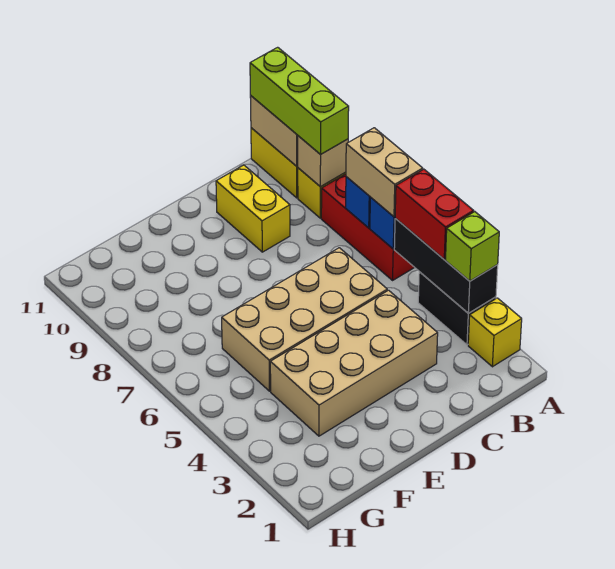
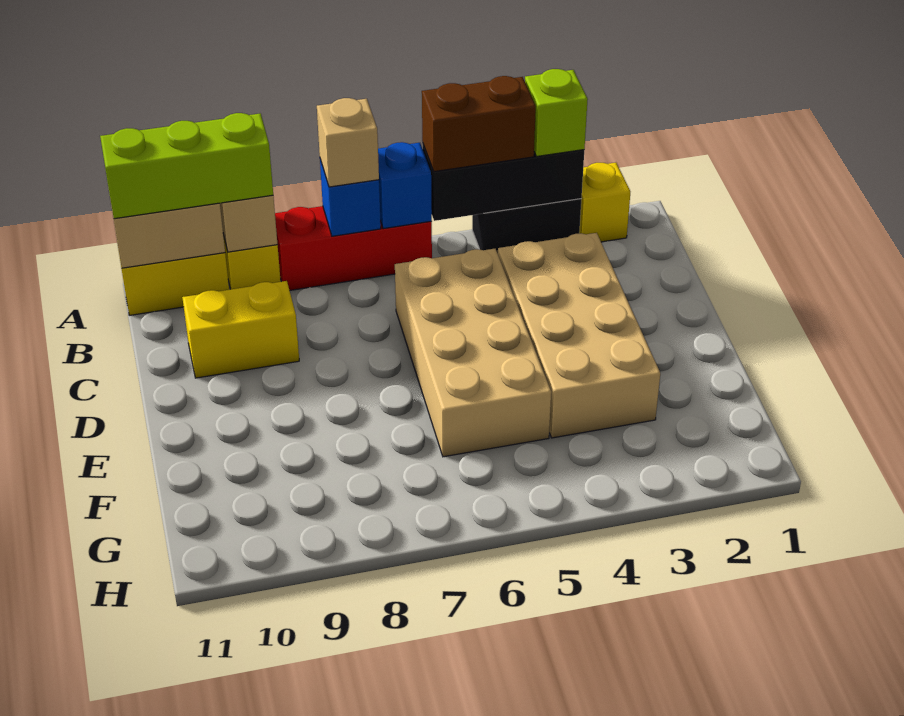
red brick A4:A5 level 3 -> brown brick A4:A5 level 3
tan brick A6:A7 level 3 -> tan brick A7 level 3

